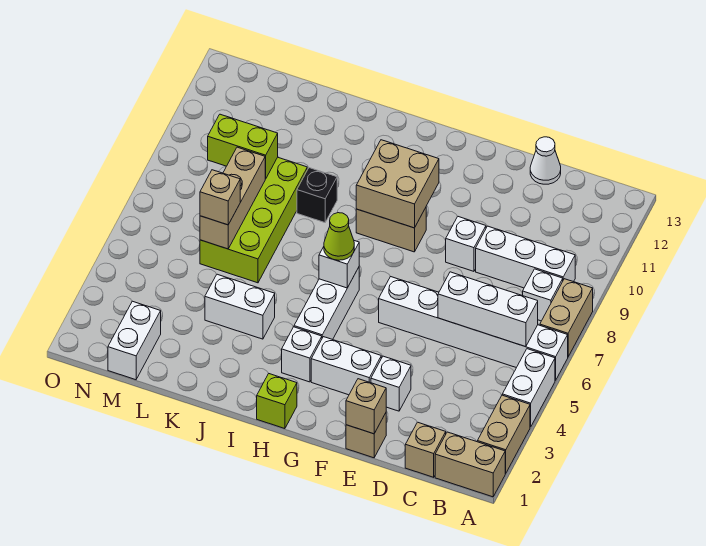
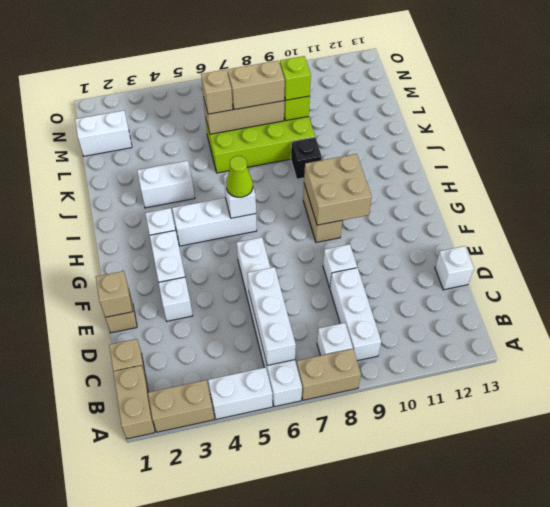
white cone D13 level 1 -> white brick D13 level 1
lime brick H1 level 1 -> lime brick L9 level 3
white brick J4:K4 level 1 -> white brick J3:J4 level 1
none -> tan brick L7:L8 level 3

